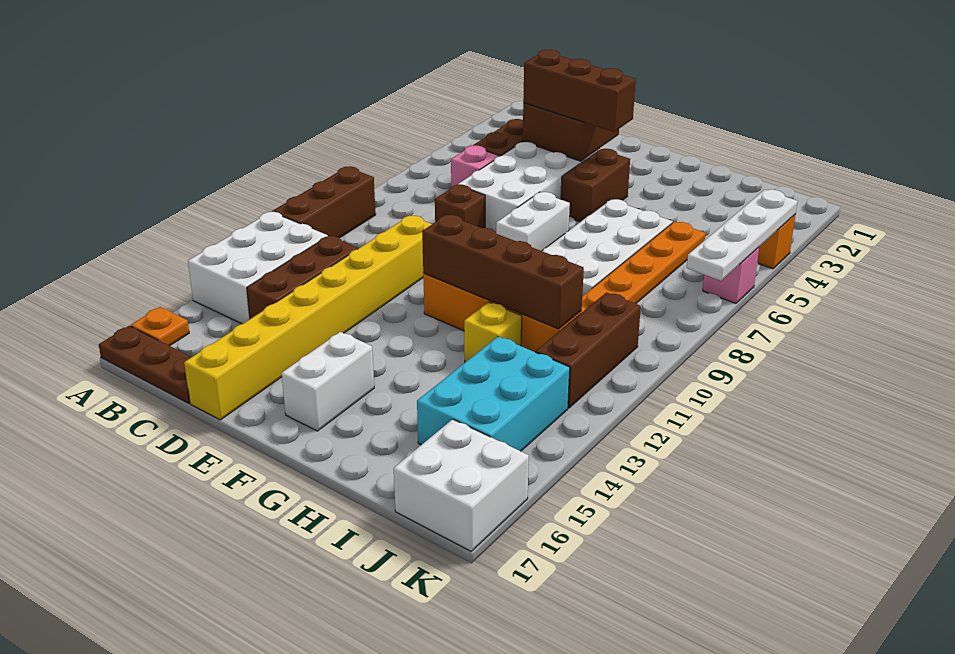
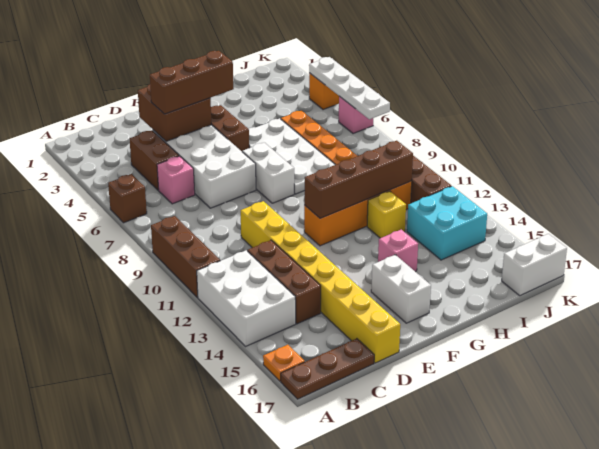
brown brick D8 level 1 -> brown brick A6 level 1
none -> pink brick G14 level 1
cyan brick I13:J15 level 1 -> cyan brick I13:J14 level 1
white brick J16:K17 level 1 -> white brick J17:K17 level 1

